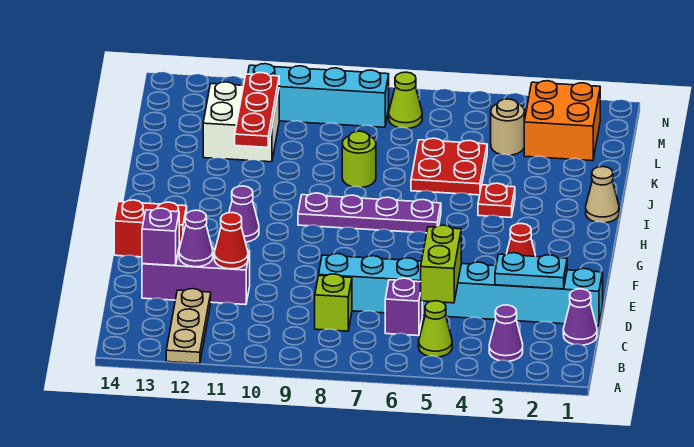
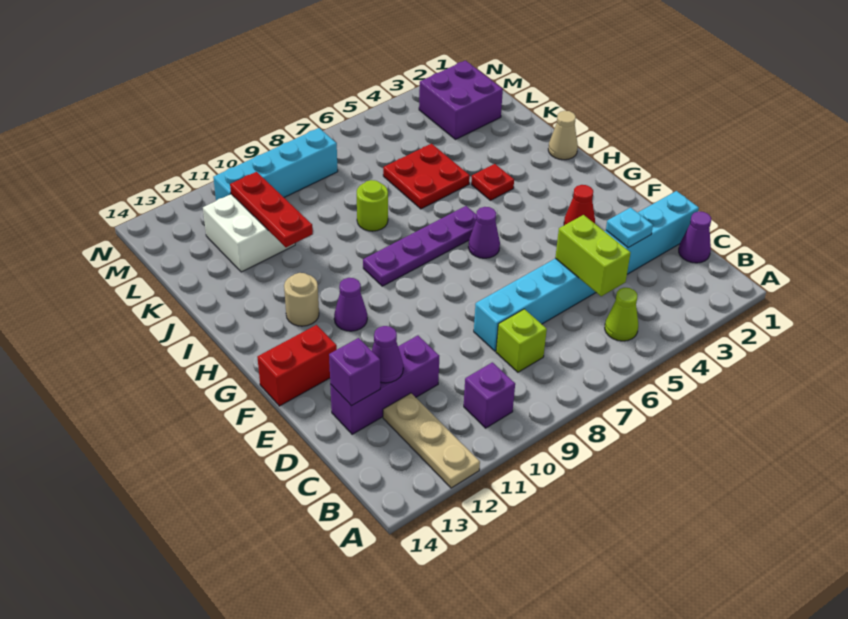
purple cone B3 level 1 -> purple cone G6 level 1
purple brick C6 level 1 -> purple brick B10 level 1
cyan plate D2:D3 level 2 -> cyan plate D3 level 2
red cone D11 level 2 -> none
orange brick L2:M3 level 1 -> purple brick L2:M3 level 1
tan round brick L4 level 1 -> tan round brick H12 level 1
lime cone M7 level 1 -> none

